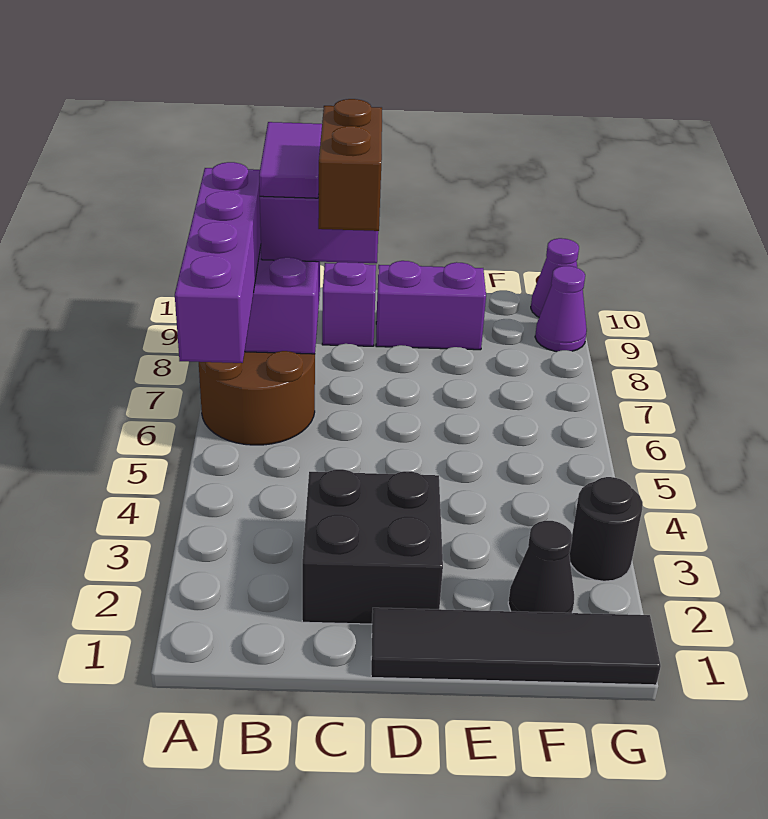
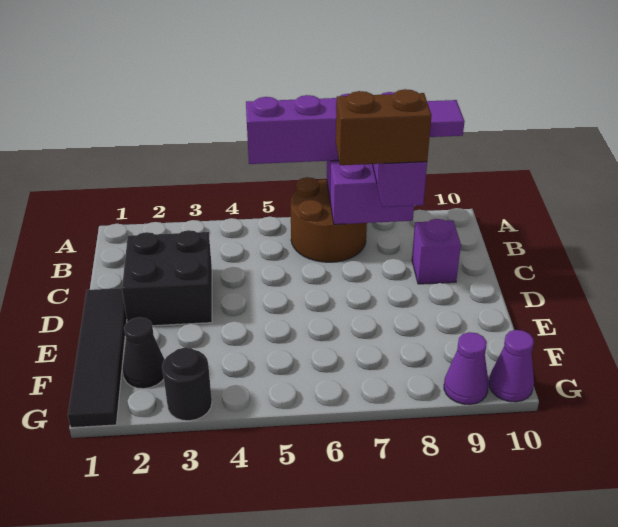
purple brick D9:E9 level 1 -> none

